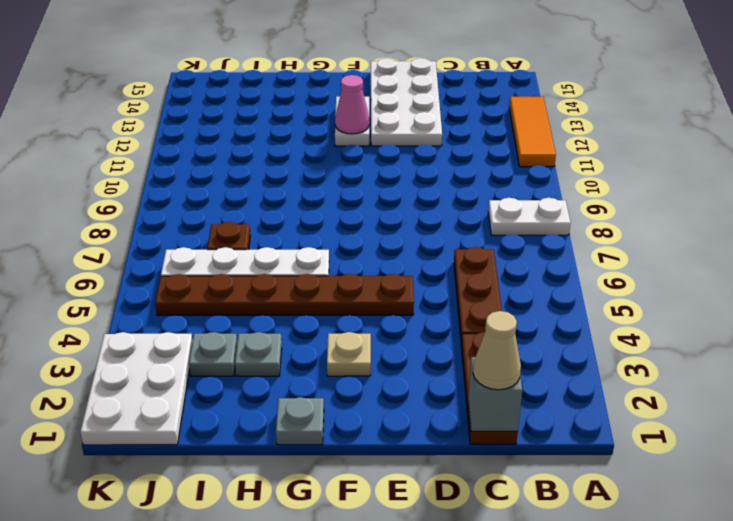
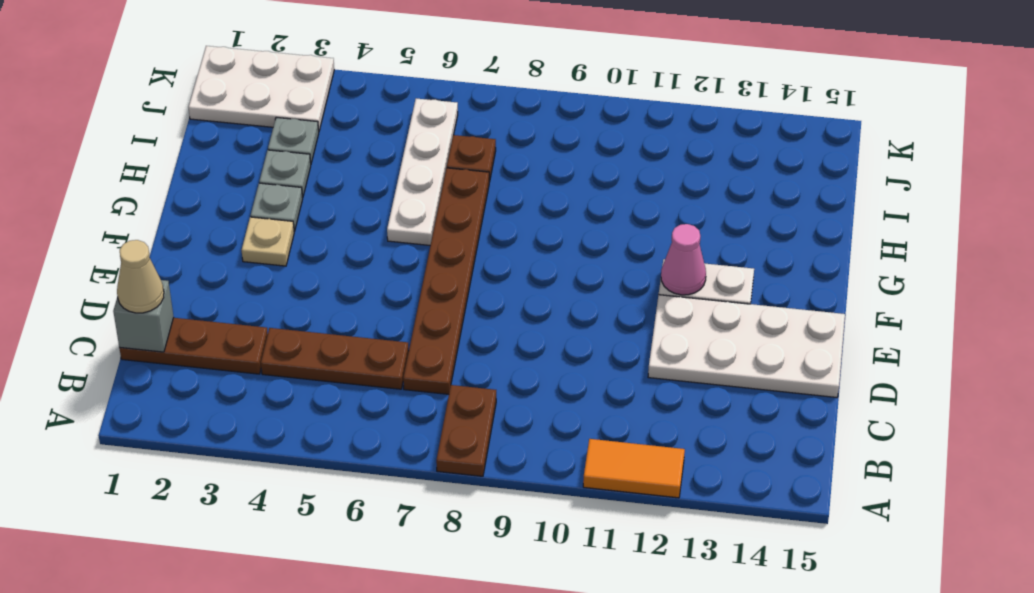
white plate A8:B8 level 1 -> brown plate A8:B8 level 1
orange tile A11:A13 level 1 -> orange tile A11:A12 level 1
brown plate E5:J5 level 1 -> brown plate C7:H7 level 1
grey plate G1 level 1 -> grey plate G3 level 1

